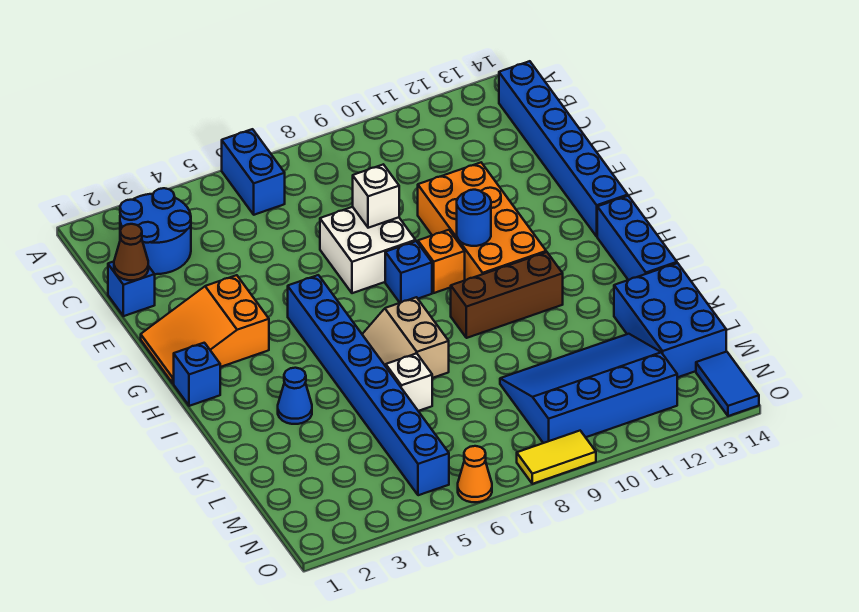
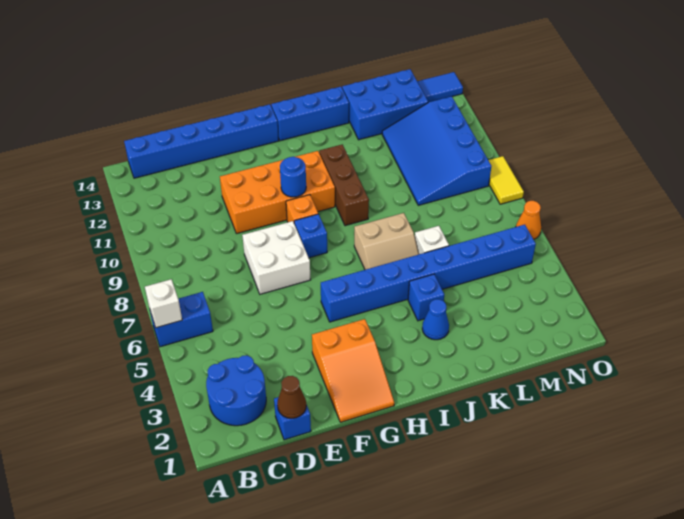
white brick E8 level 2 -> white brick A6 level 2
blue brick H1 level 1 -> blue brick J4 level 1

